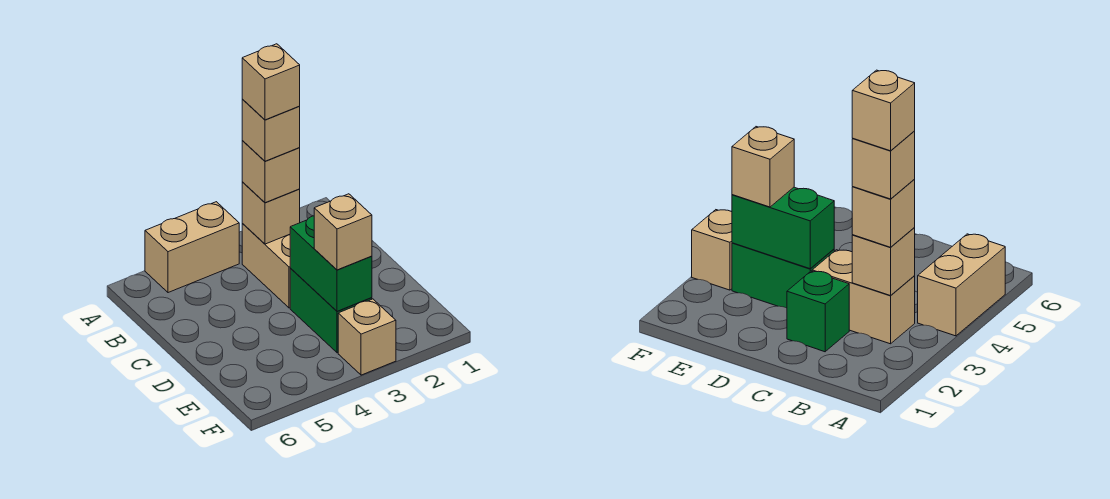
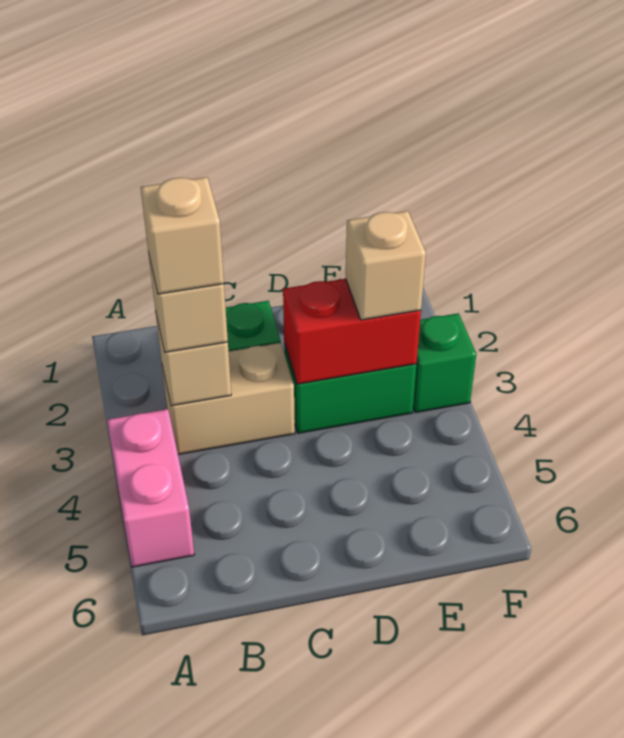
tan brick A4:A5 level 1 -> pink brick A4:A5 level 1
tan brick B3 level 5 -> none
green brick D3:E3 level 2 -> red brick D3:E3 level 2
tan brick F3 level 1 -> green brick F3 level 1

